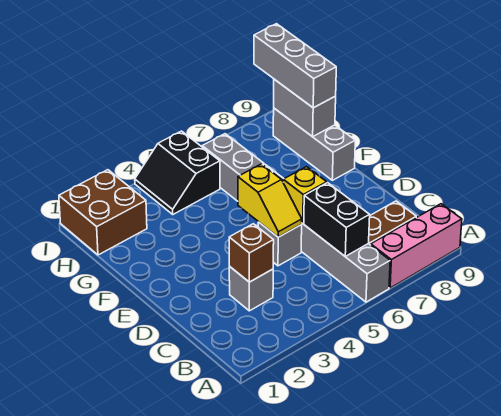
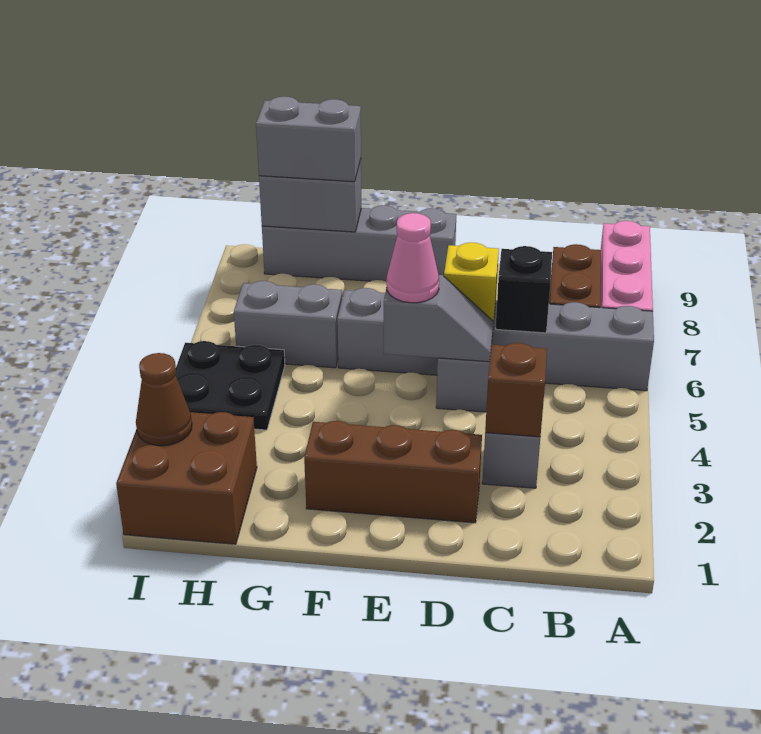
black brick B6:C6 level 2 -> black brick C6 level 2
none -> brown brick D2:F2 level 1
yellow slope D5:E5 level 2 top E -> grey slope D5:E5 level 2 top E
none -> pink cone E5 level 3
grey brick F9:H9 level 1 -> grey brick E9:H9 level 1
grey brick G9:I9 level 3 -> grey brick G9:H9 level 3
black slope H4:I5 level 1 top 5 -> black plate H4:I5 level 1
none -> brown cone I2 level 2

